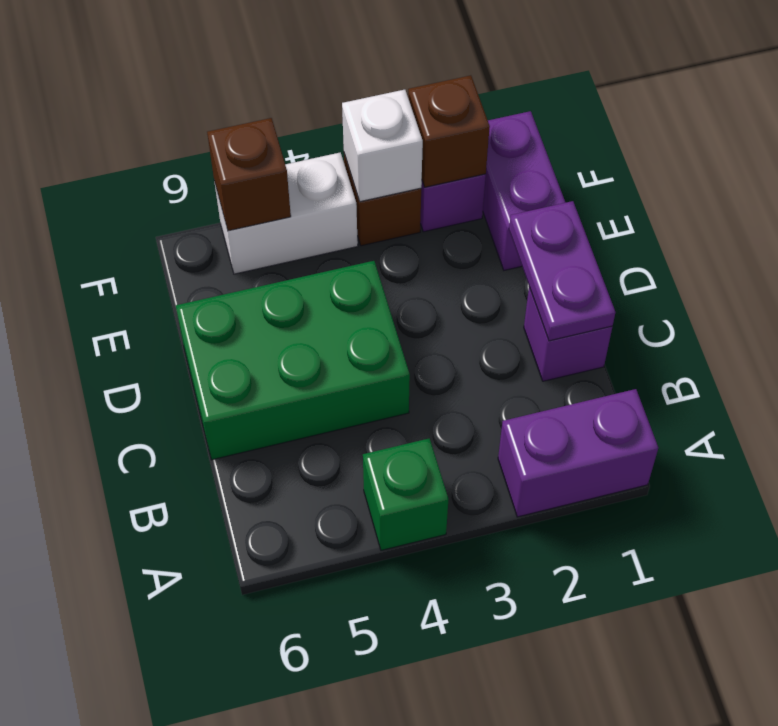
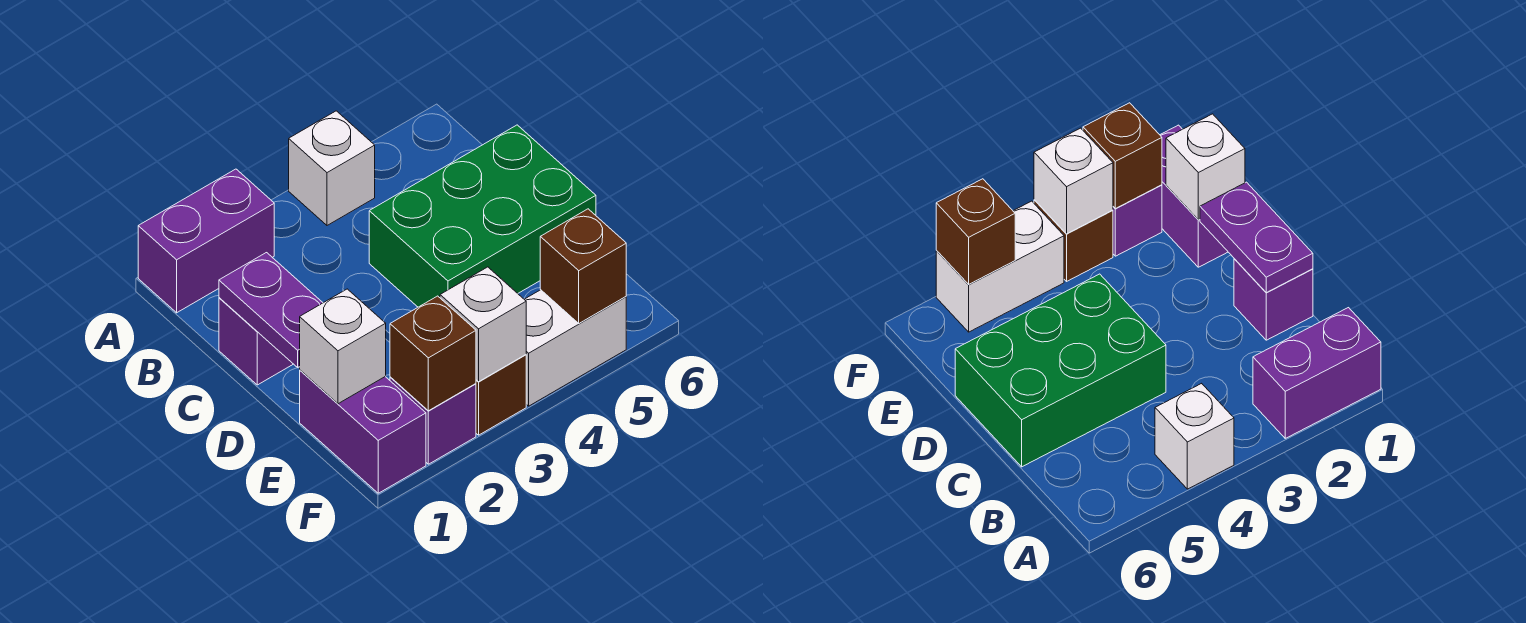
green brick A4 level 1 -> white brick A4 level 1
none -> white brick E1 level 2

